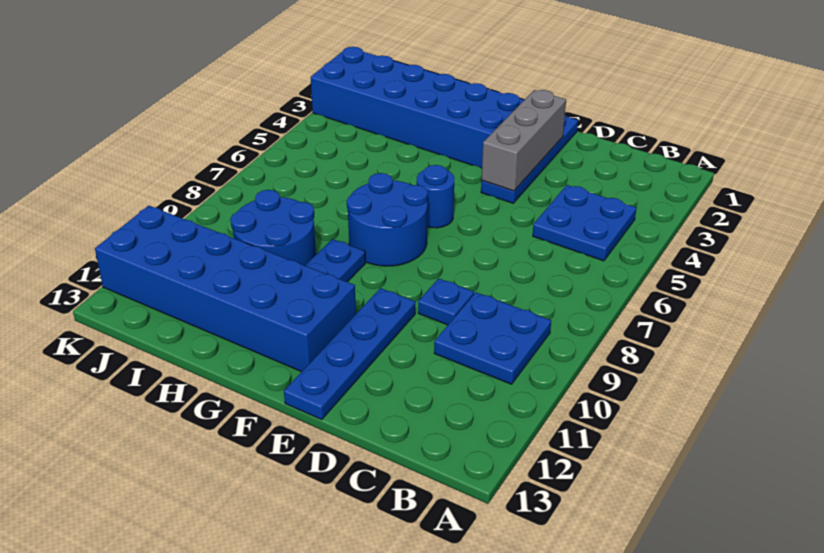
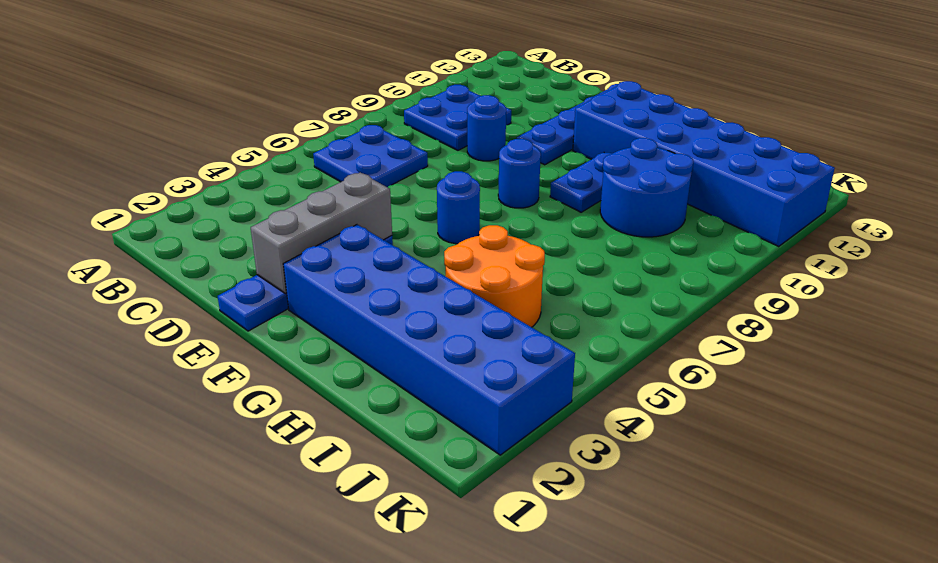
blue plate B4:C5 level 1 -> blue plate B6:C7 level 1
blue plate D9 level 1 -> blue round brick D9 level 1
blue round brick F7:G8 level 1 -> blue round brick F8 level 1
none -> orange round brick H4:I5 level 1

